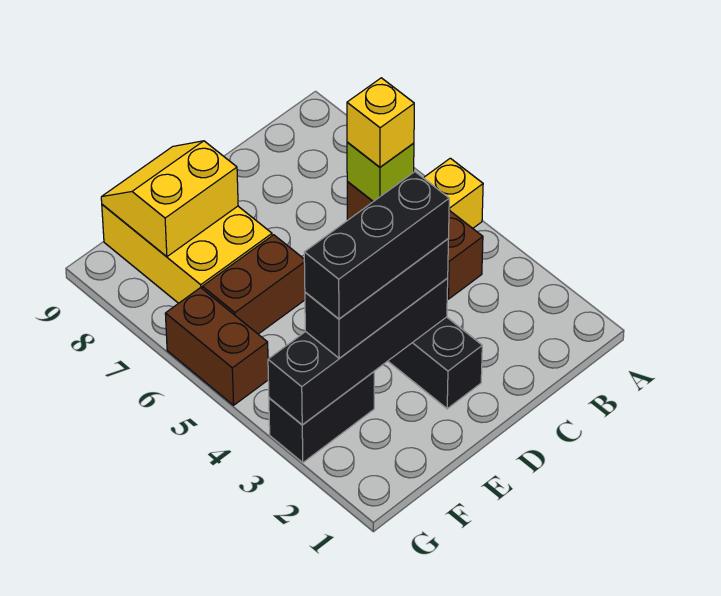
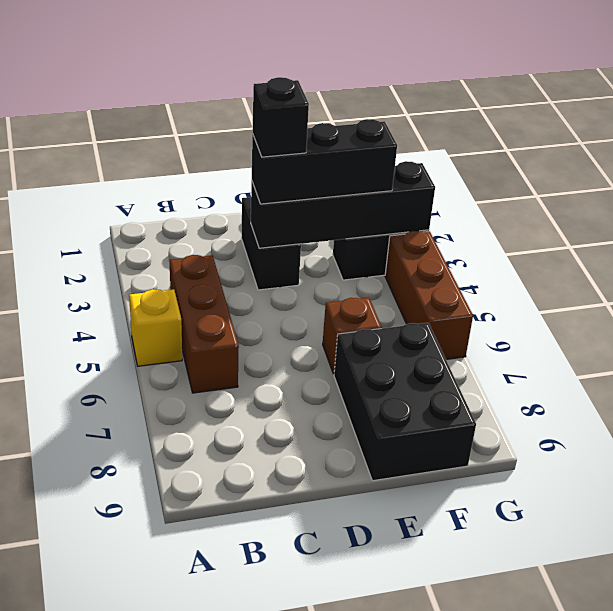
lime brick B6 level 2 -> none
yellow brick B6 level 3 -> none
black brick D3:F3 level 4 -> black brick D3 level 4
brown brick E6:F6 level 1 -> brown brick E6 level 1
yellow brick E7:F9 level 1 -> black brick E7:F9 level 1
yellow slope E8:F9 level 2 top 8 -> none
brown brick G5:G6 level 1 -> brown brick G4:G6 level 1

